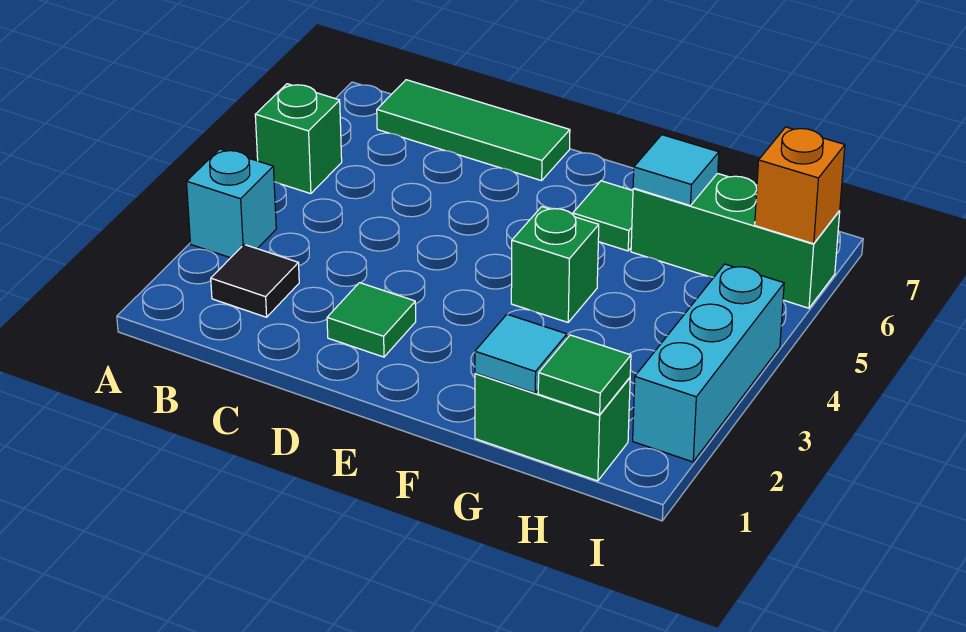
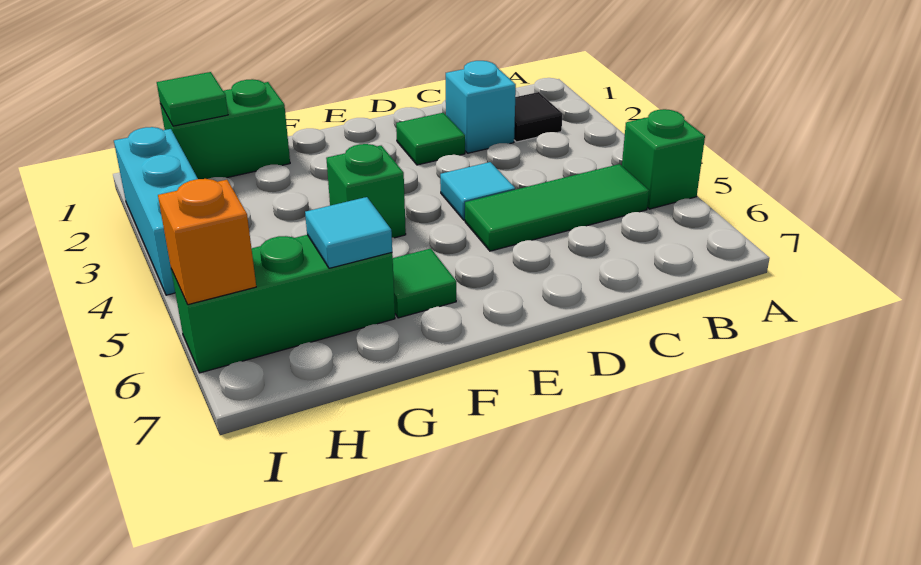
cyan brick A3 level 1 -> cyan brick C2 level 1
green tile B7:D7 level 1 -> green tile B5:D5 level 1
cyan tile G1 level 2 -> cyan tile D4 level 1

